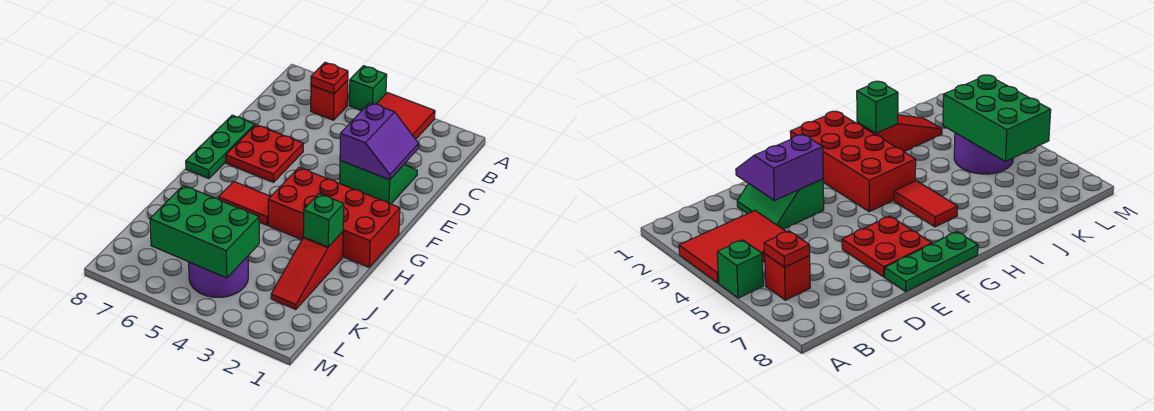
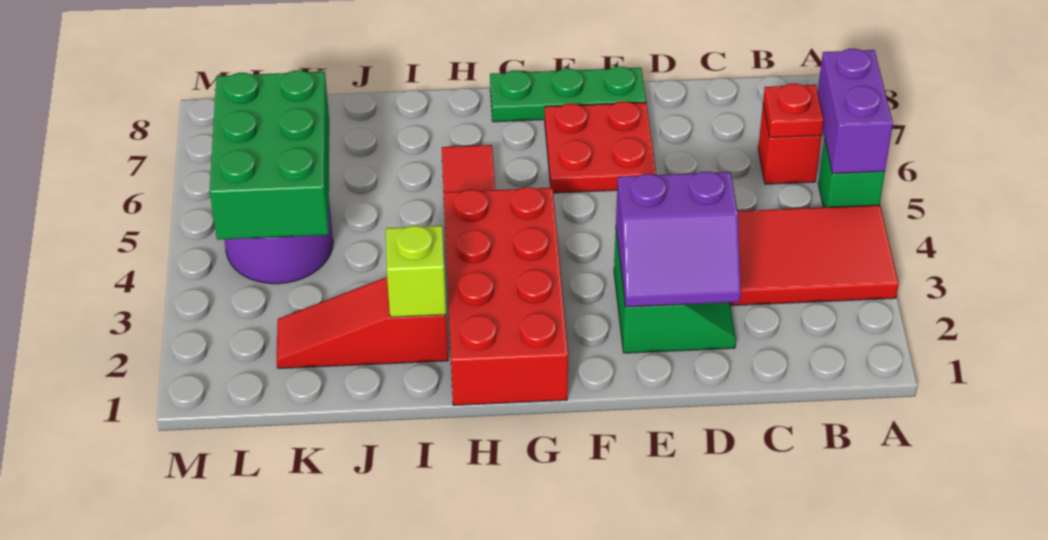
none -> purple brick A5:A6 level 2
green brick I2 level 2 -> lime brick I2 level 2

